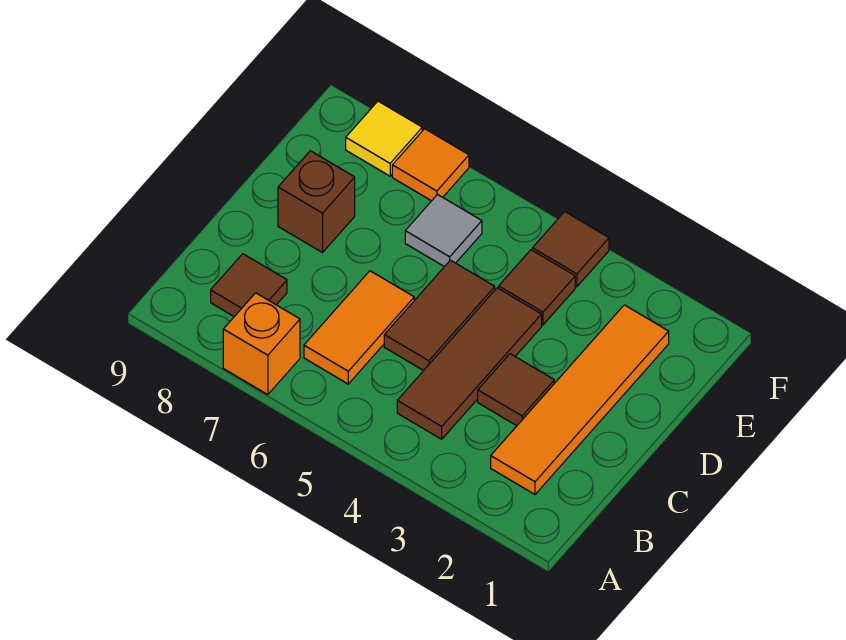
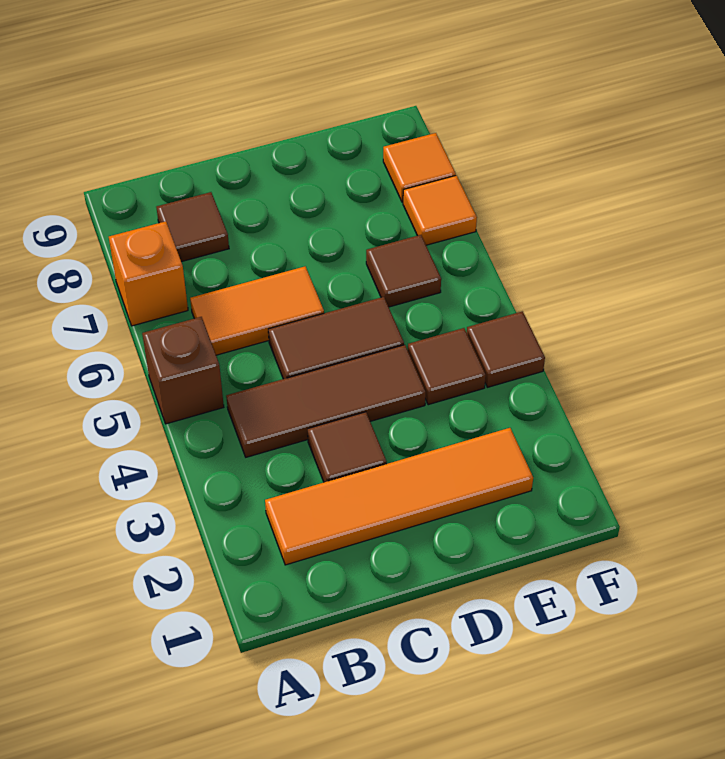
brown brick D8 level 1 -> brown brick A5 level 1
grey tile E6 level 1 -> brown tile E6 level 1
yellow tile F8 level 1 -> orange tile F8 level 1

